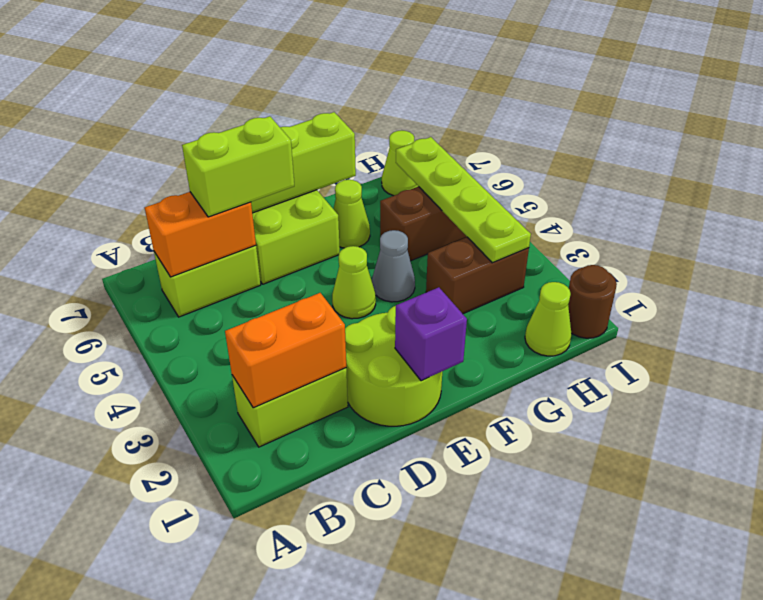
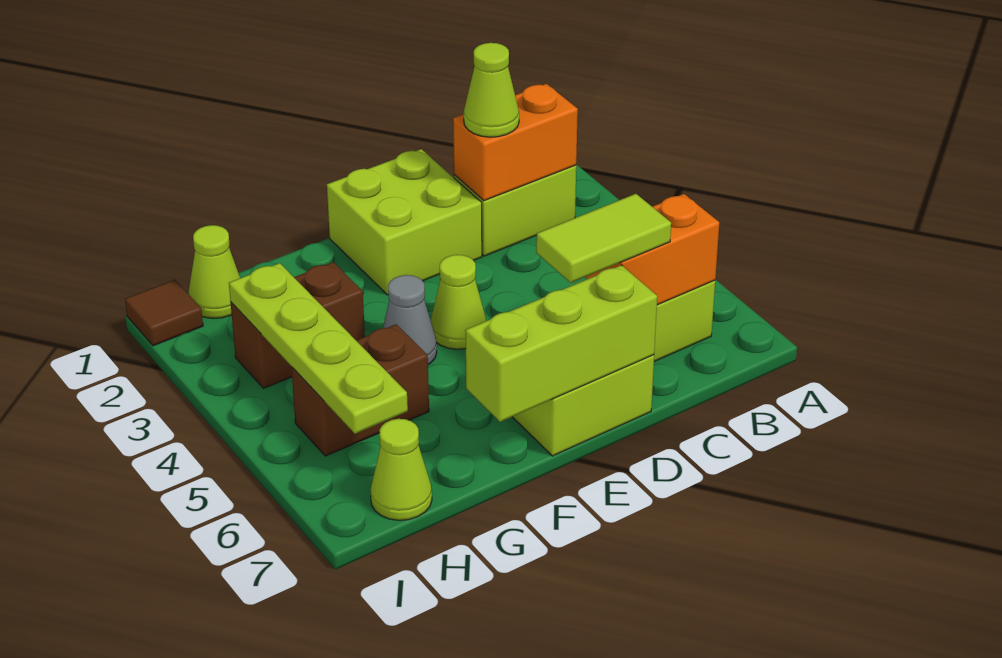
lime brick C6:D6 level 3 -> lime tile C6:D6 level 3
lime round brick D1:E2 level 1 -> lime brick D1:E2 level 1
purple brick E1 level 2 -> none
lime cone F6 level 1 -> lime cone C2 level 3
brown round brick I1 level 1 -> brown tile I1 level 1

